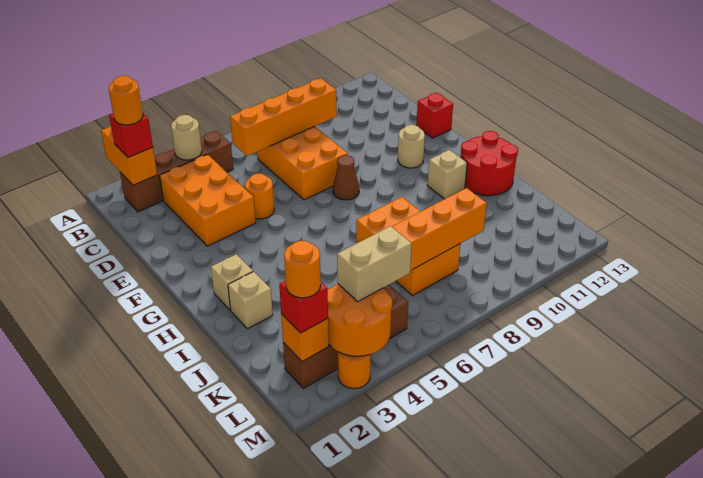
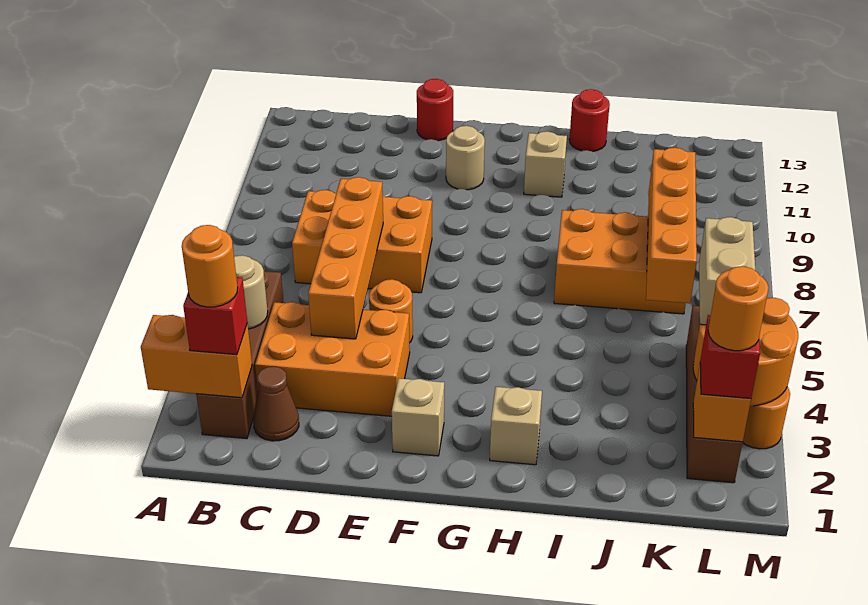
orange brick C6:C9 level 2 -> orange brick D4:D7 level 2
red brick E13 level 1 -> red round brick E13 level 1
brown cone F8 level 1 -> brown cone C2 level 1
red round brick H12:I13 level 1 -> red round brick I13 level 1
tan brick I2 level 1 -> tan brick F2 level 1

